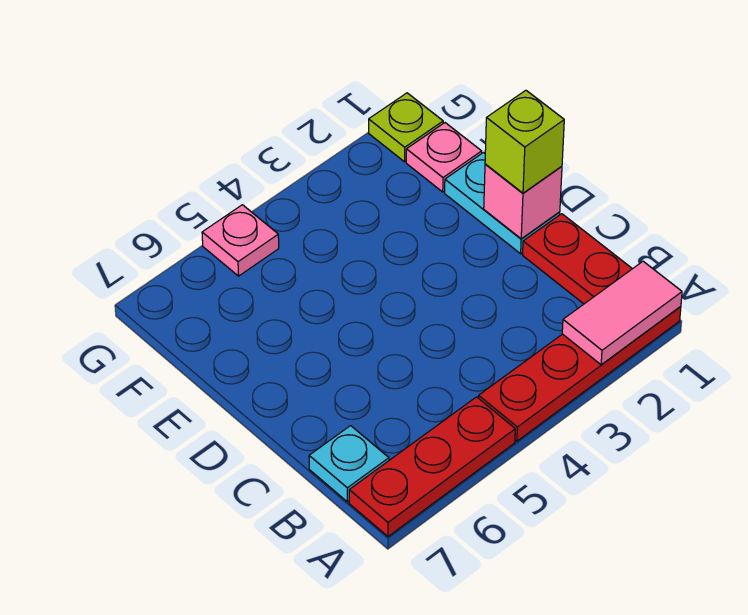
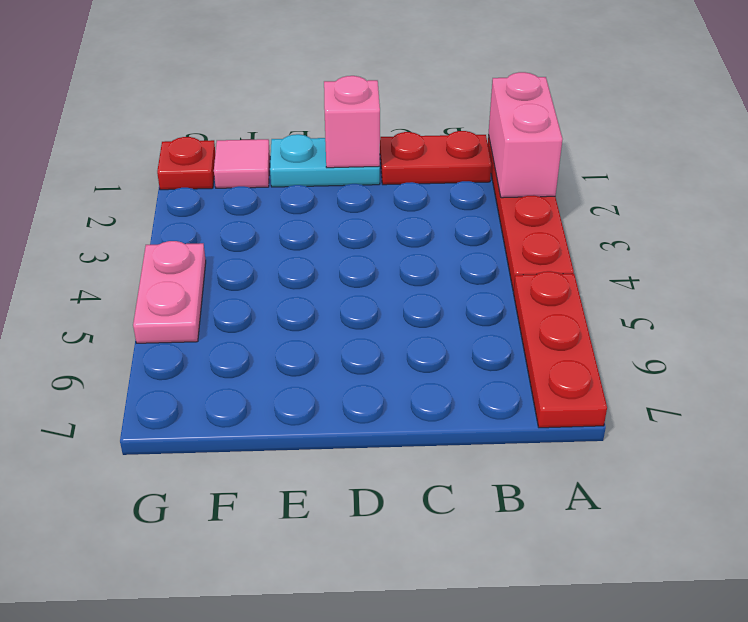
pink tile A1:A2 level 2 -> pink brick A1:A2 level 2
cyan plate B7 level 1 -> none
lime brick D1 level 3 -> none
pink plate F1 level 1 -> pink tile F1 level 1
lime plate G1 level 1 -> red plate G1 level 1
pink plate G5 level 1 -> pink plate G4:G5 level 1

